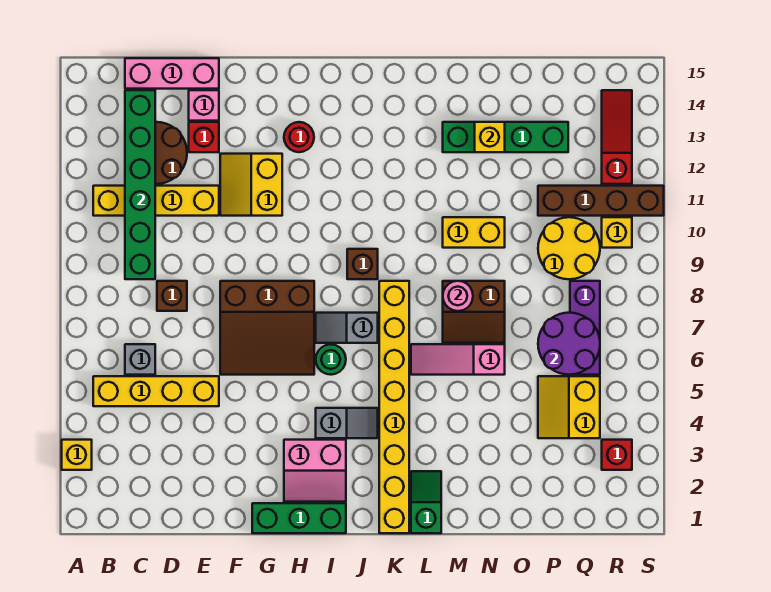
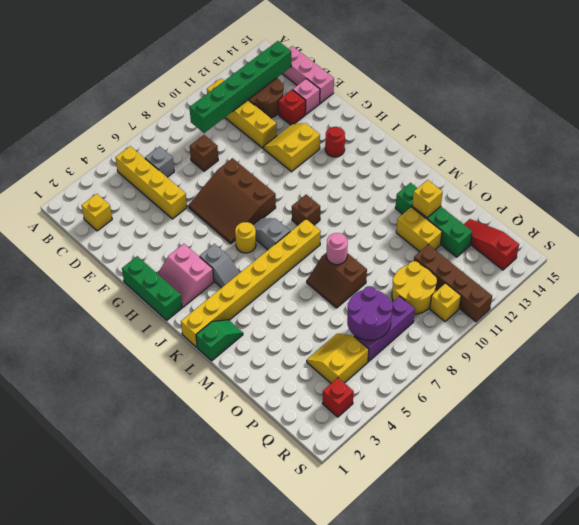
yellow brick A3 level 1 -> yellow brick C2 level 1
green round brick I6 level 1 -> yellow round brick I6 level 1
pink slope L6:N6 level 1 top N -> none
yellow brick M10:N10 level 1 -> yellow brick N12:O12 level 1
red slope R12:R14 level 1 top 12 -> red slope P14:R14 level 1 top R

